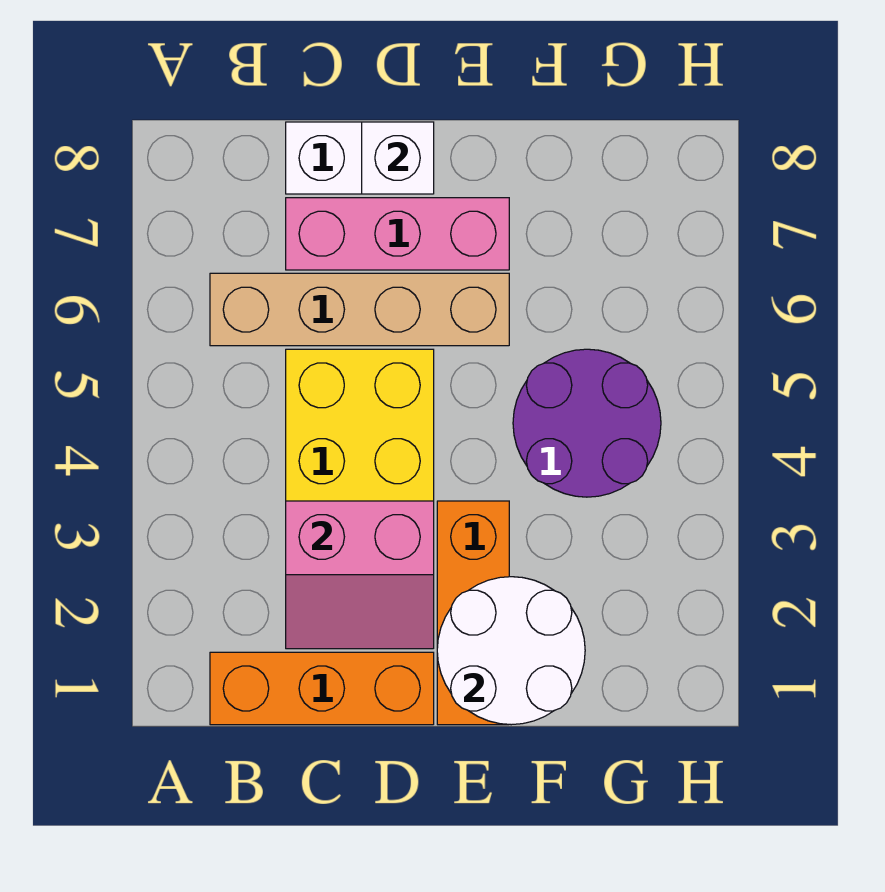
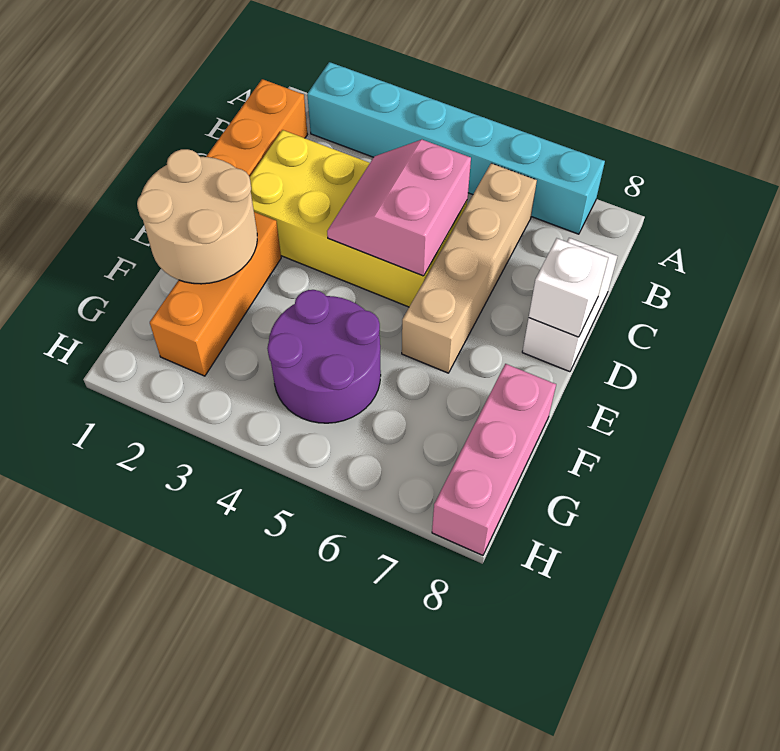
none -> cyan brick A2:A7 level 1
pink slope C2:D3 level 2 top 3 -> pink slope C4:D5 level 2 top 5
pink brick C7:E7 level 1 -> pink brick F8:H8 level 1
orange brick E1:E3 level 1 -> orange brick E2:G2 level 1
white round brick E1:F2 level 2 -> tan round brick E1:F2 level 2

